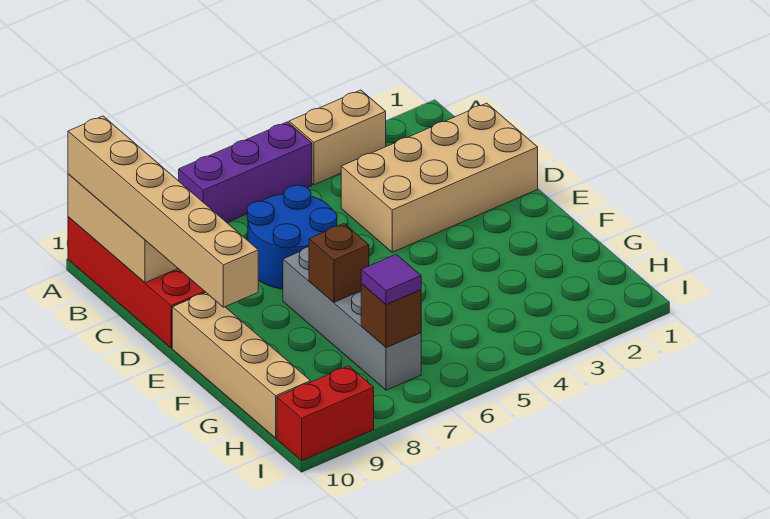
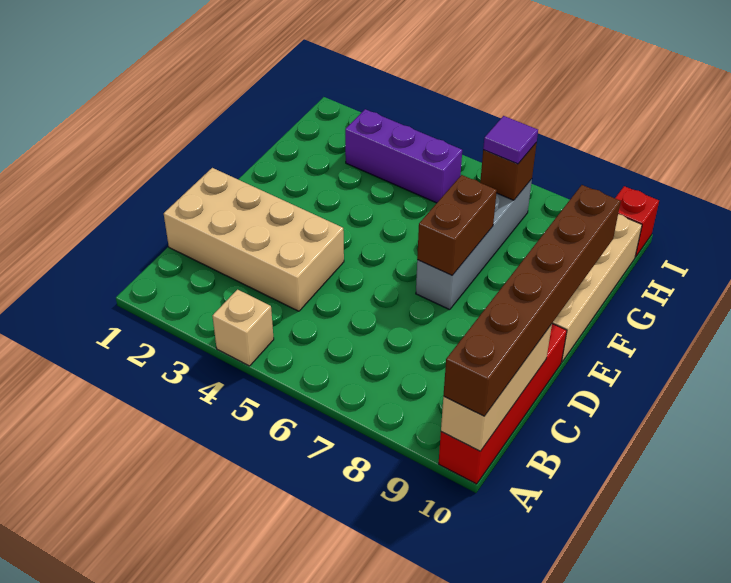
tan brick A3:A4 level 1 -> tan brick A4 level 1
purple brick A5:A7 level 1 -> purple brick H3:H5 level 1
tan brick A10:F10 level 3 -> brown brick A10:F10 level 3
blue round brick C6:D7 level 1 -> none
brown brick F7 level 2 -> brown brick E7:F7 level 2
red brick I9:I10 level 1 -> red brick I10 level 1

